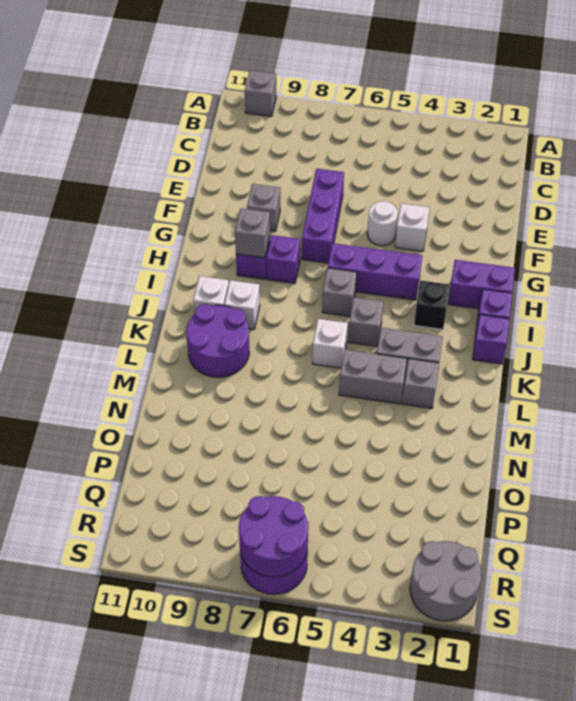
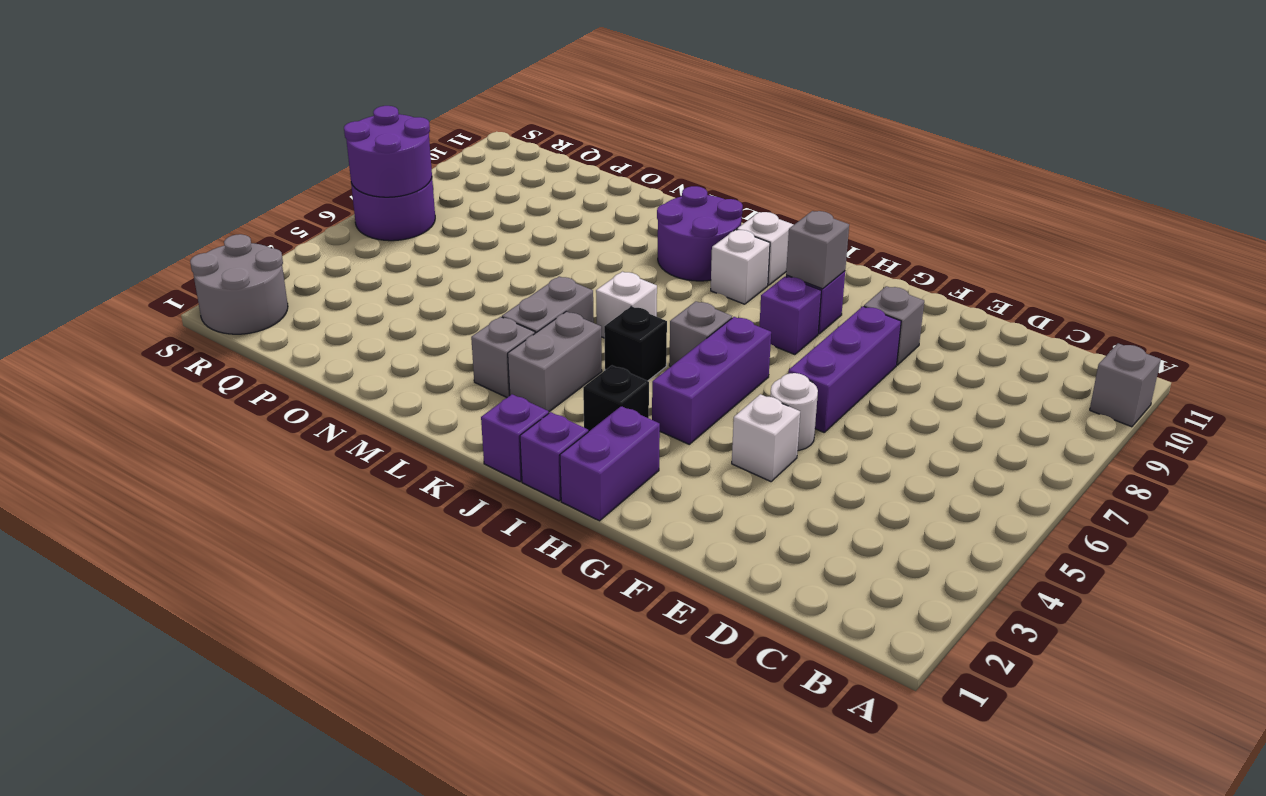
purple brick E7:G7 level 1 -> purple brick F6:F8 level 1
grey brick J5 level 1 -> black brick J5 level 1

